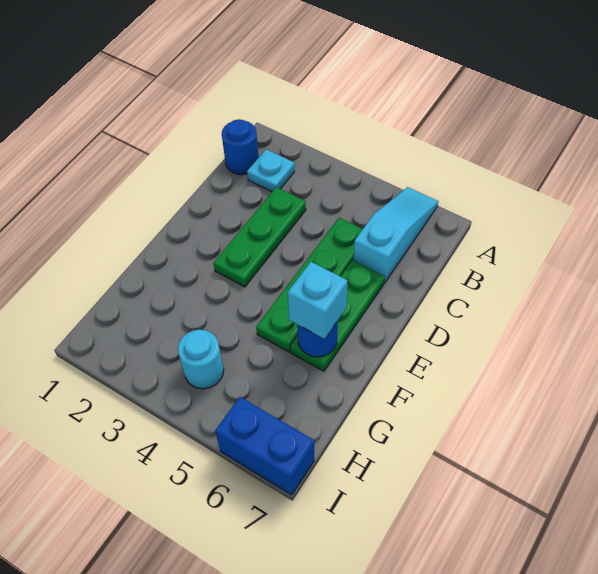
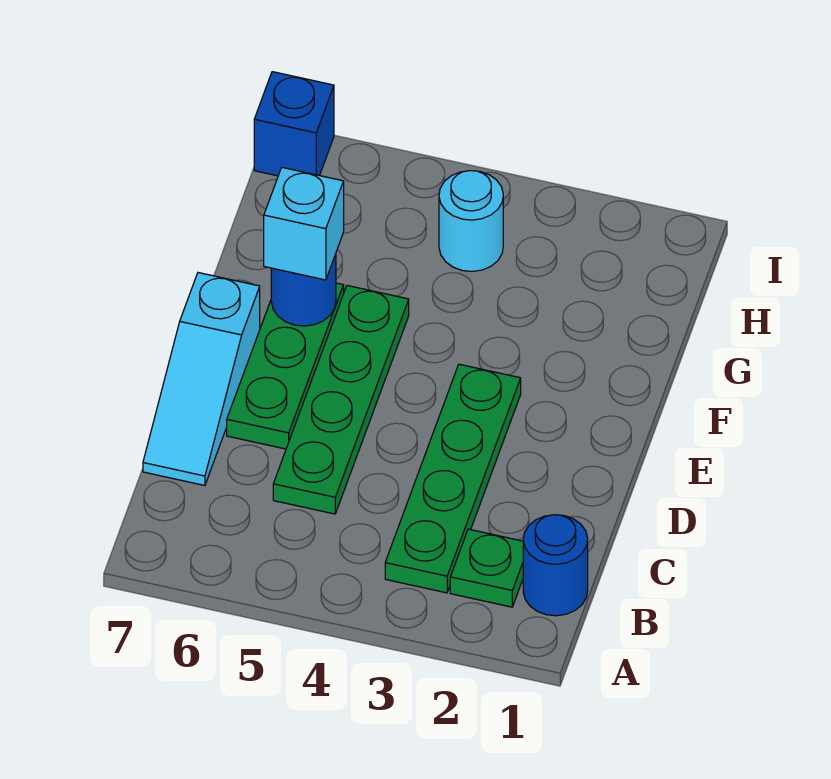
cyan slope A6:C6 level 1 top C -> cyan slope C7:E7 level 1 top E
cyan plate B2 level 1 -> green plate B2 level 1
green plate C3:E3 level 1 -> green plate B3:E3 level 1
blue brick I6:I7 level 1 -> blue brick I7 level 1

